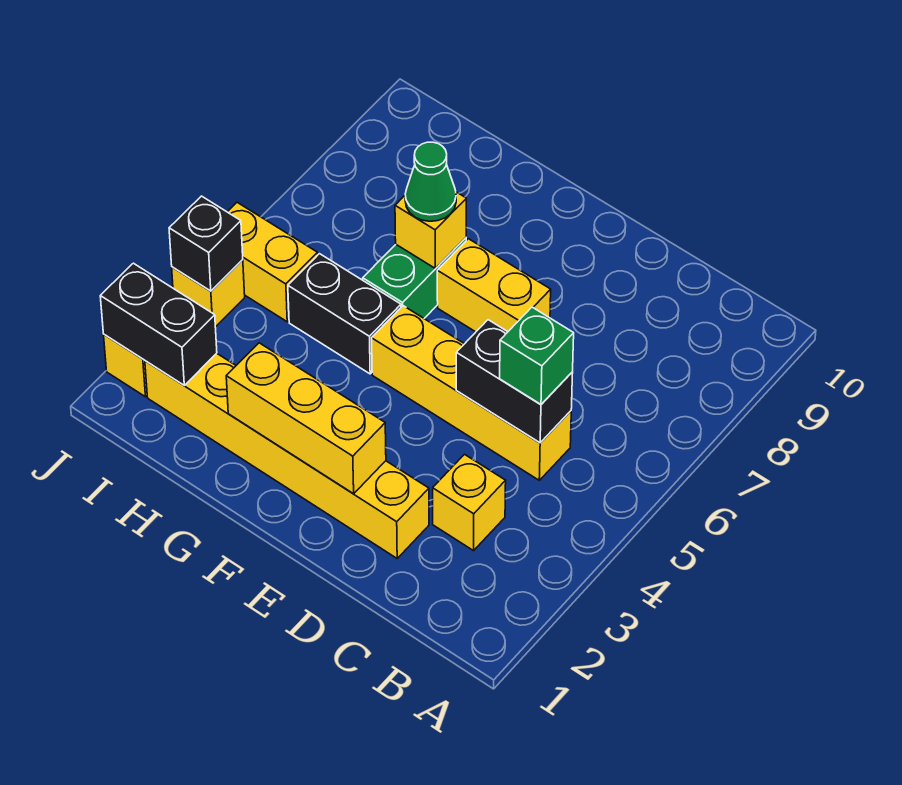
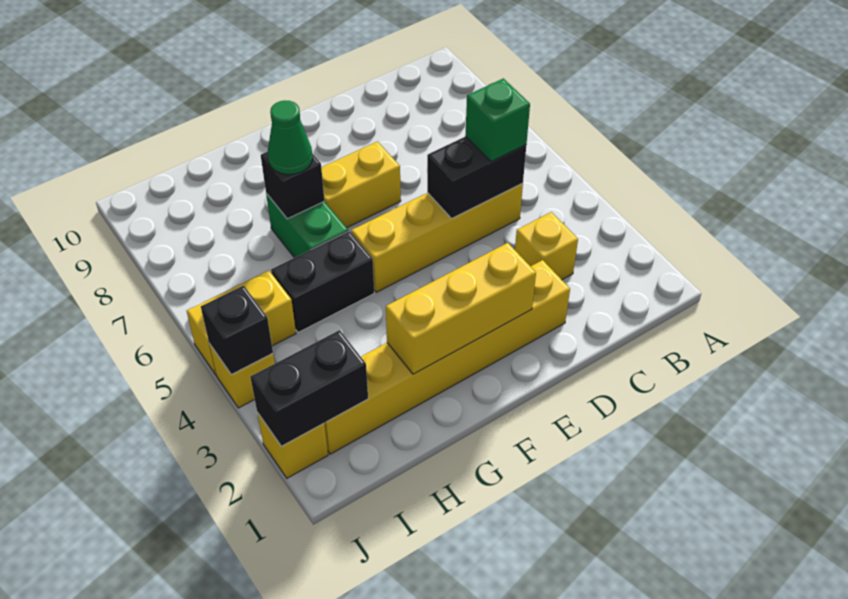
yellow brick G7 level 2 -> black brick G7 level 2

